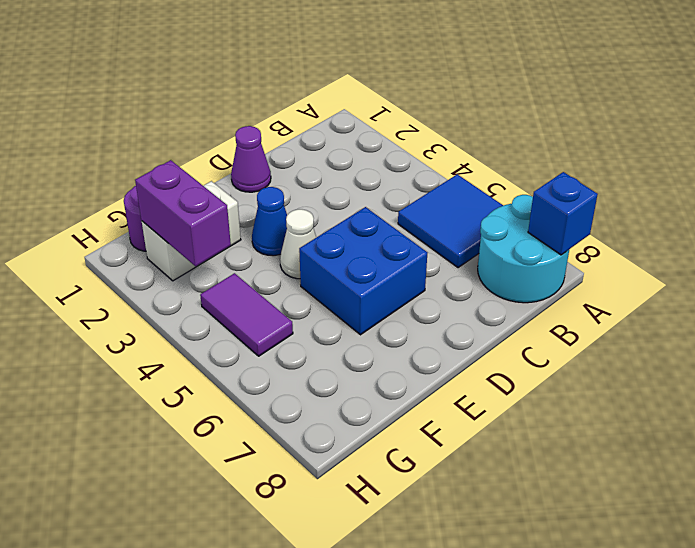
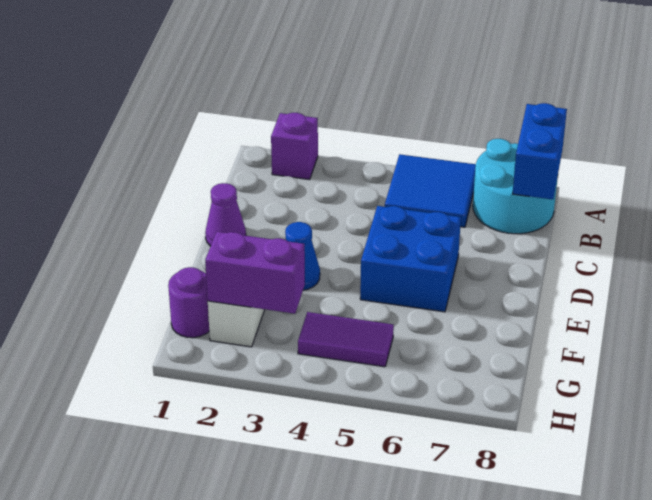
none -> purple brick A2 level 1
blue brick A8 level 2 -> blue brick A8:B8 level 2
white cone E4 level 1 -> none

